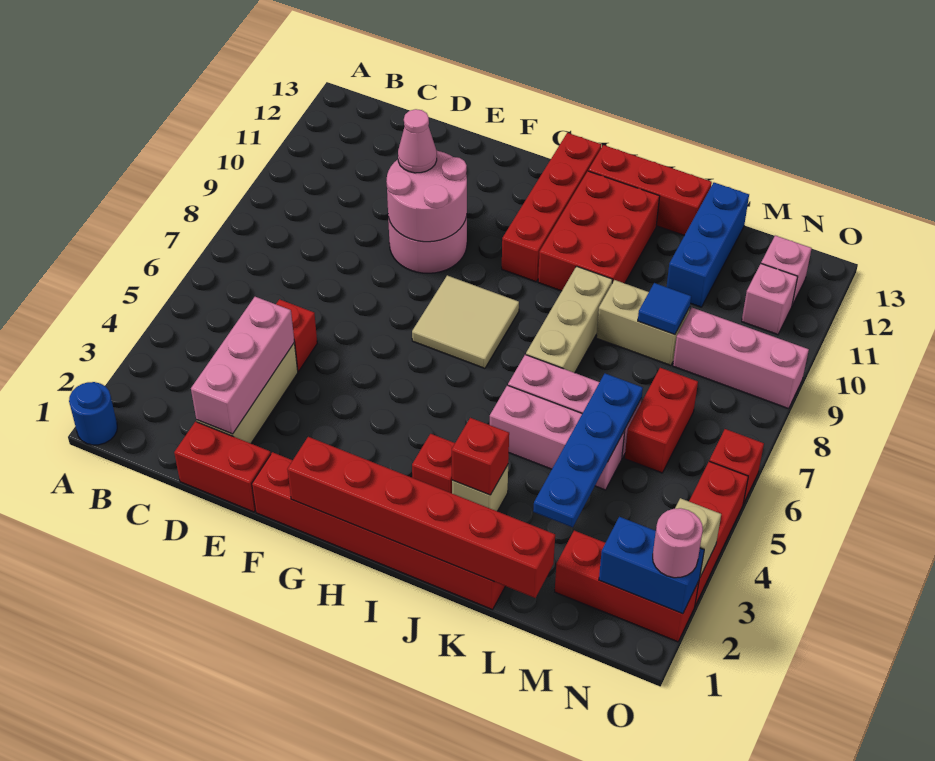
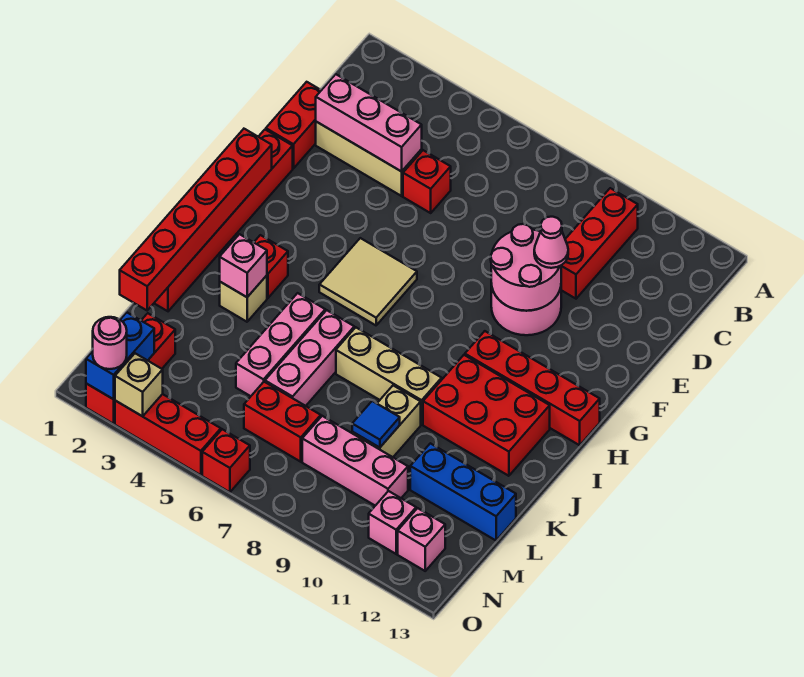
blue round brick A1 level 1 -> none
tan tile G7:H8 level 1 -> tan tile G5:H6 level 1
red brick I13:K13 level 1 -> red brick B10:D10 level 1
red brick J3 level 2 -> pink brick J3 level 2
blue plate L3:L6 level 2 -> none
pink brick M9:O9 level 1 -> pink brick M8:M10 level 1

